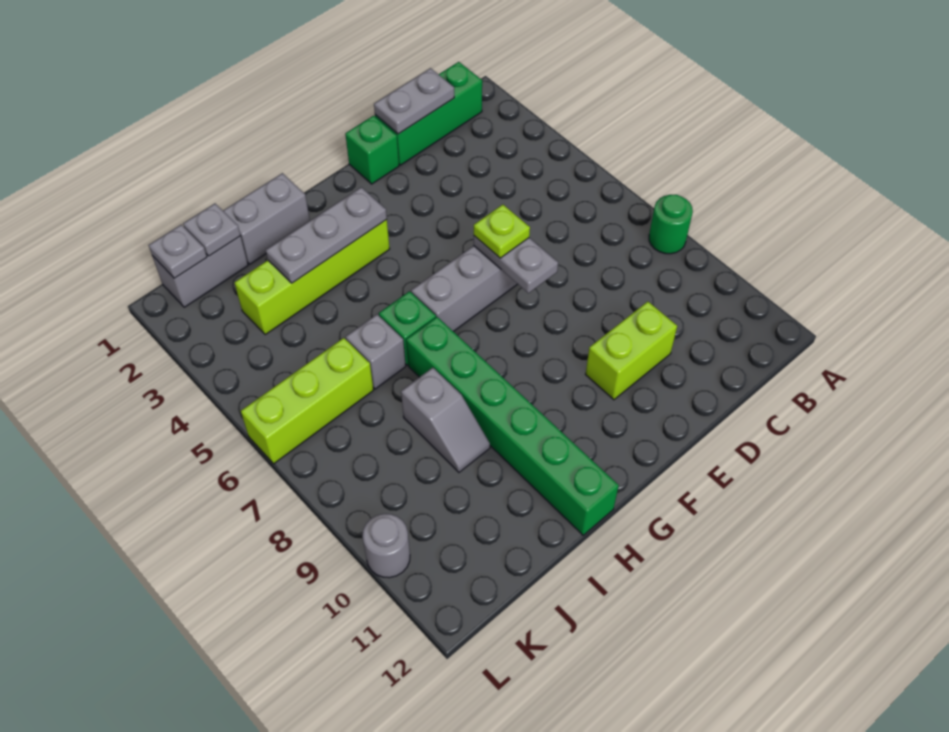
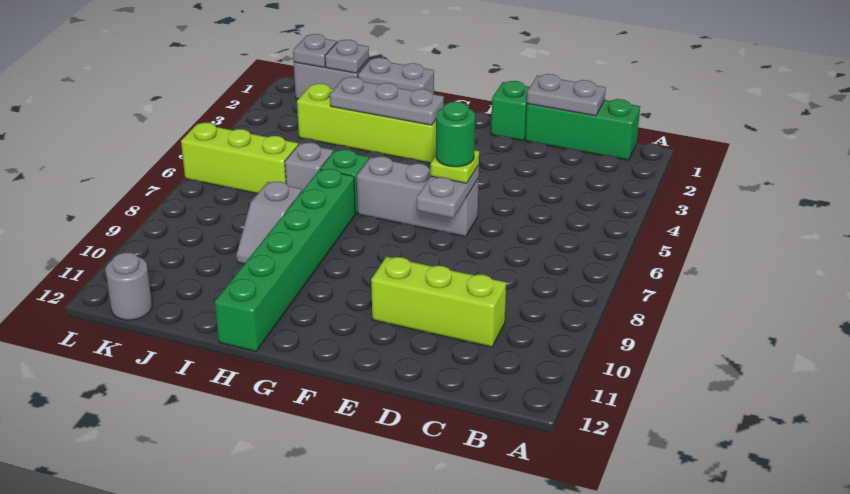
green round brick A8 level 1 -> green round brick E6 level 4
lime brick D10:E10 level 1 -> lime brick C10:E10 level 1
grey round brick L10 level 1 -> grey round brick K12 level 1

